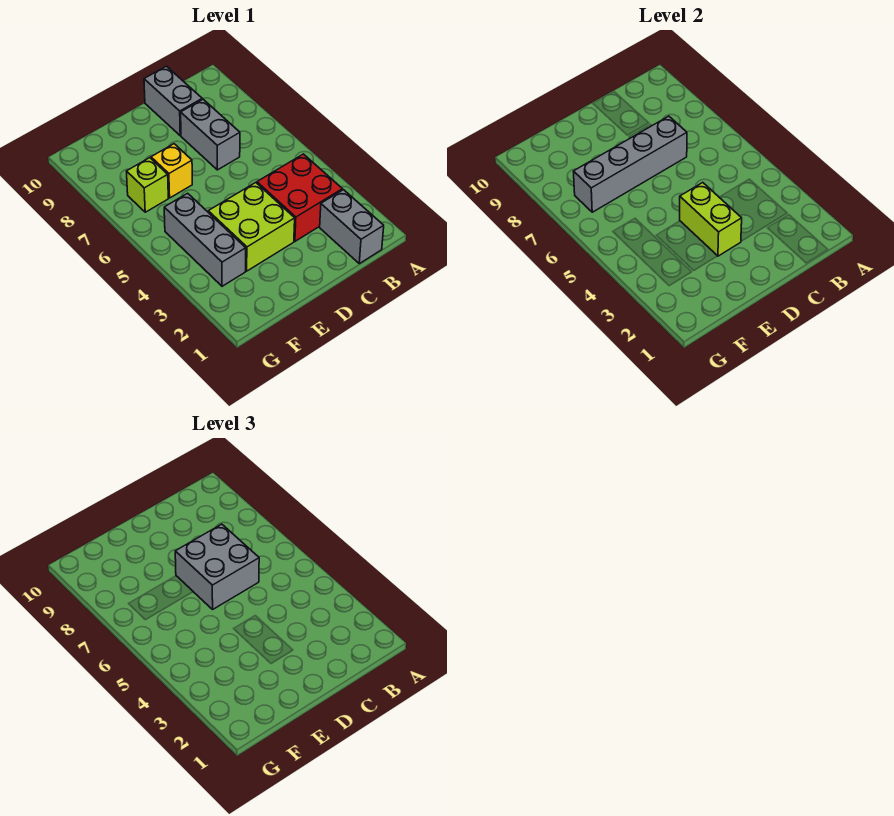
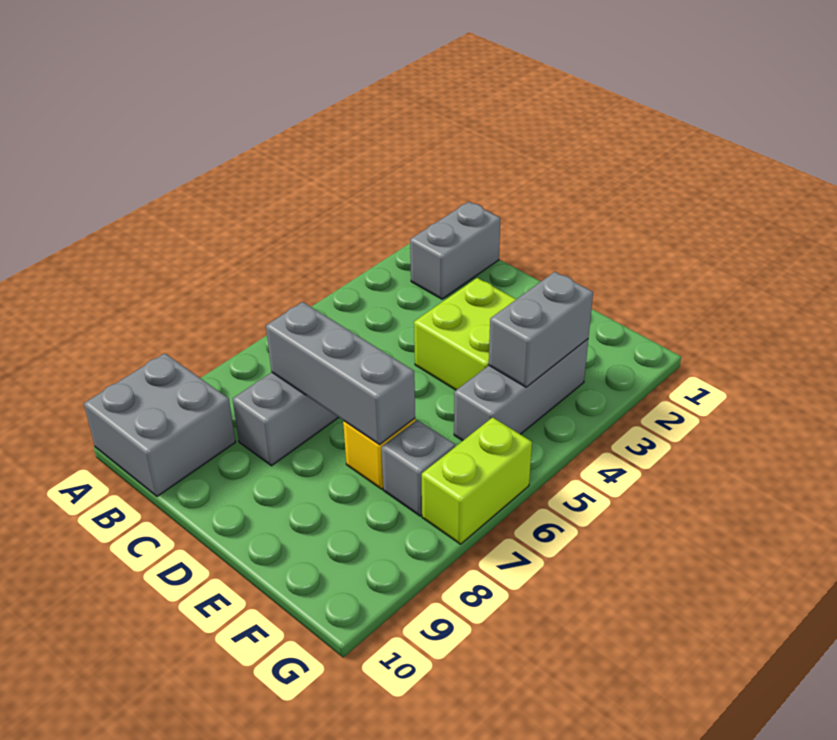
red brick B3:C4 level 1 -> none
grey brick C6:D7 level 3 -> grey brick A9:B10 level 1
grey brick C7:F7 level 2 -> grey brick C7:E7 level 2
grey brick C9:C10 level 1 -> grey brick F3:F4 level 2
lime brick D3:D4 level 2 -> lime brick G6:G7 level 1
lime brick F7 level 1 -> grey brick F7 level 1

